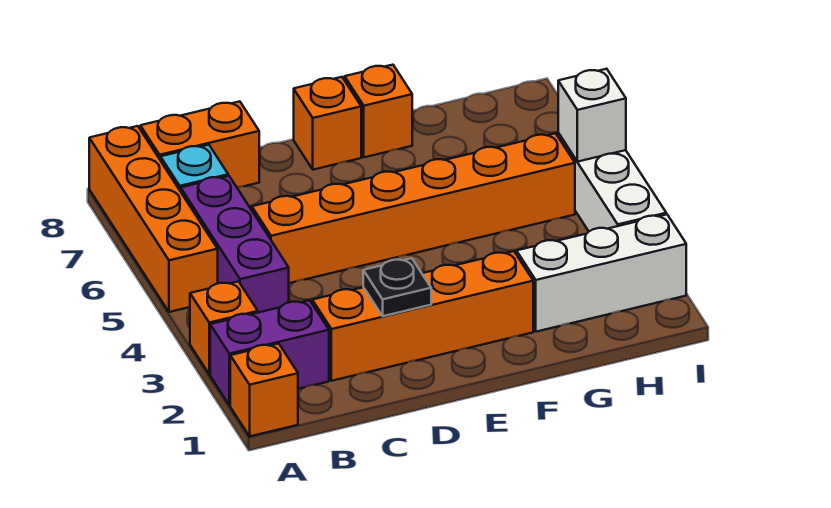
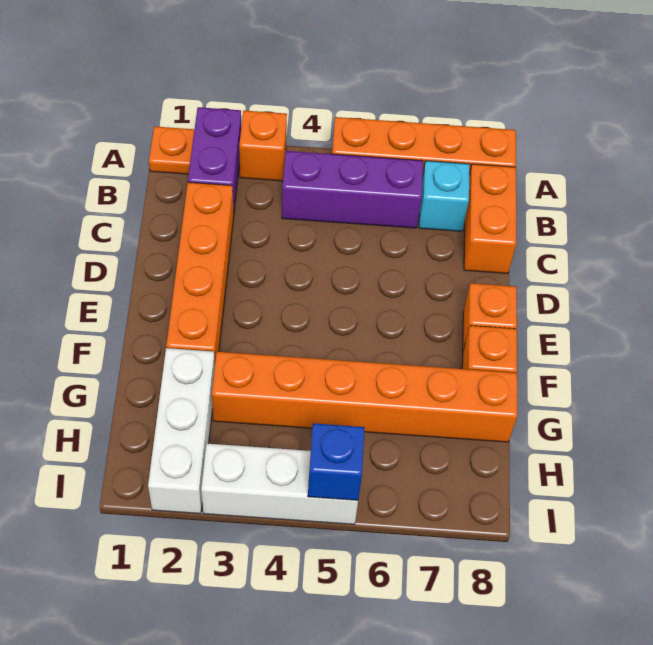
orange brick A1 level 1 -> orange plate A1 level 1
orange brick C5:H5 level 1 -> orange brick G3:G8 level 1
black plate D2 level 2 -> none
white brick I5 level 2 -> blue brick I5 level 2

